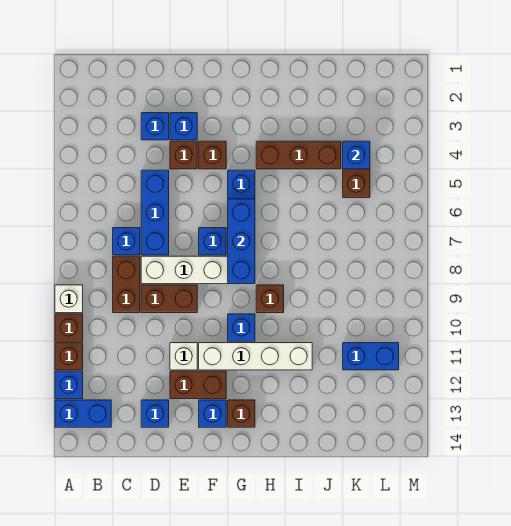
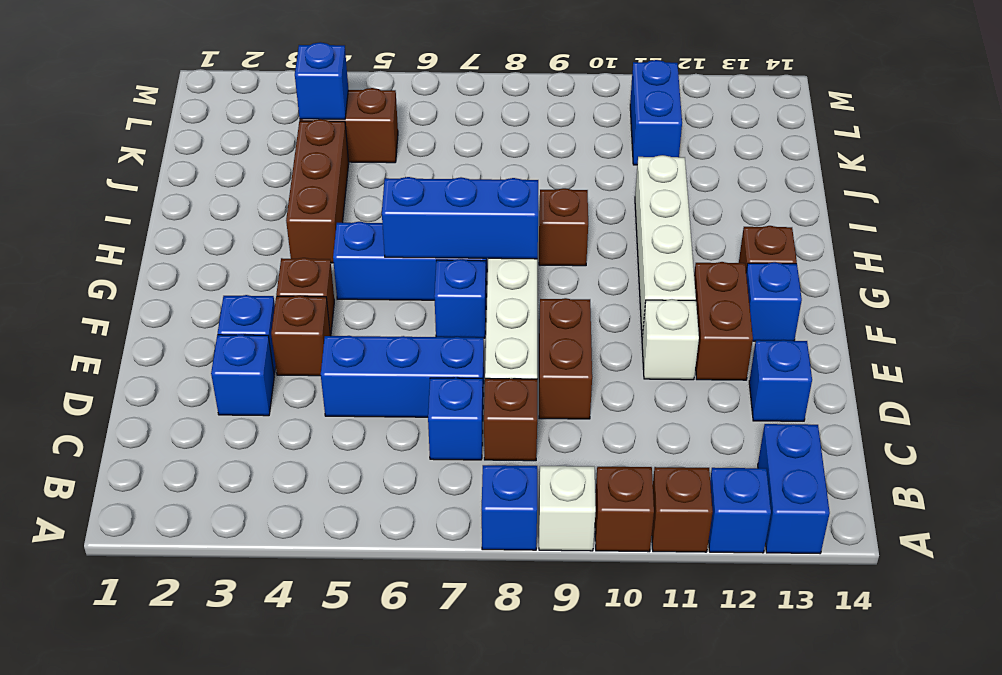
brown brick C8:C9 level 1 -> brown brick C8 level 1
blue brick G10 level 1 -> blue brick A8 level 1

